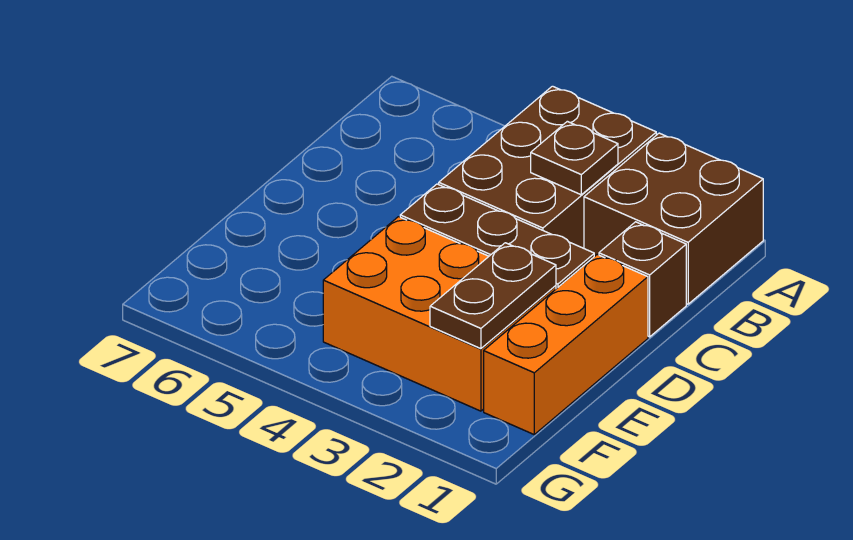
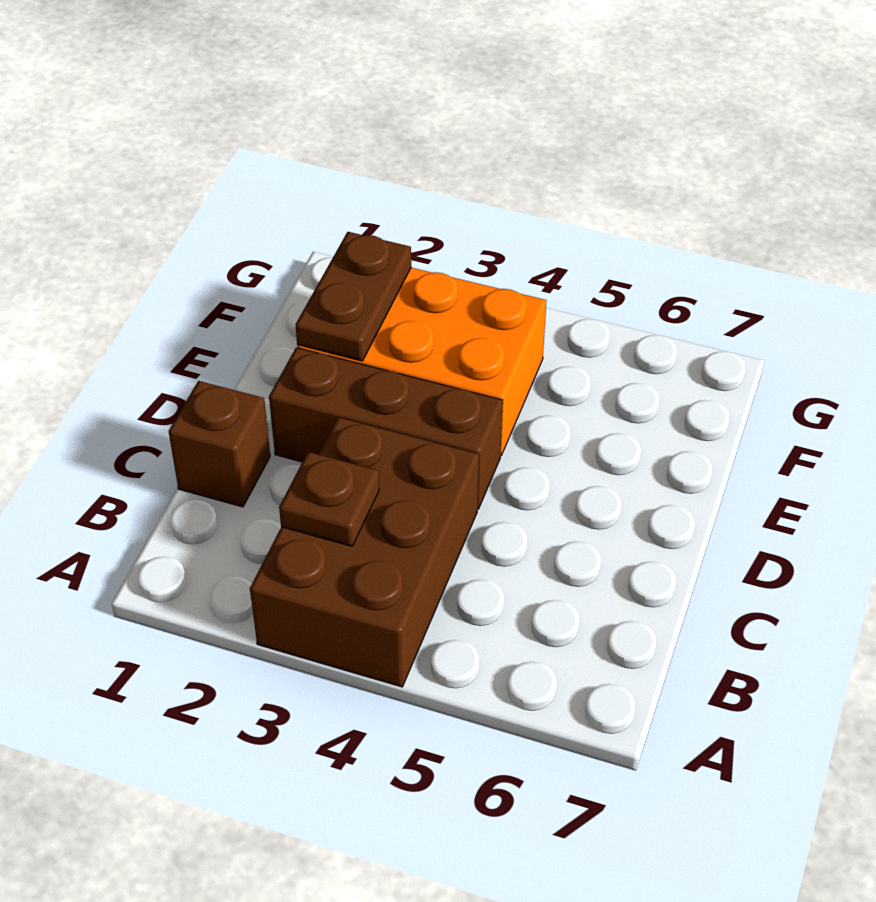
brown brick A1:B2 level 1 -> none
orange brick D1:F1 level 1 -> none

